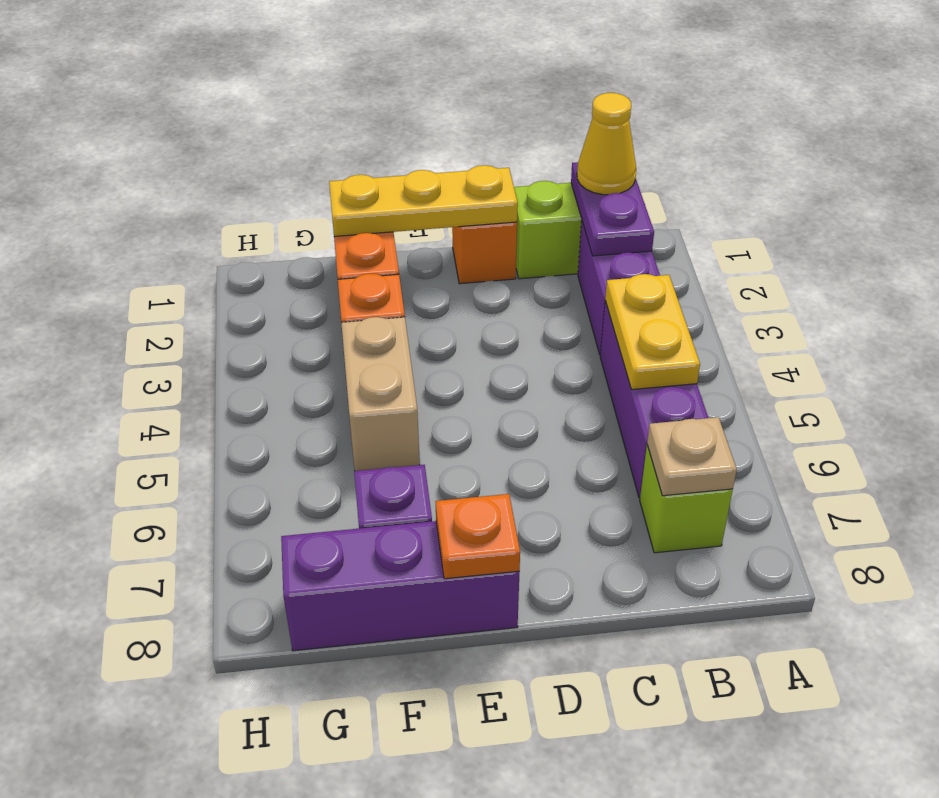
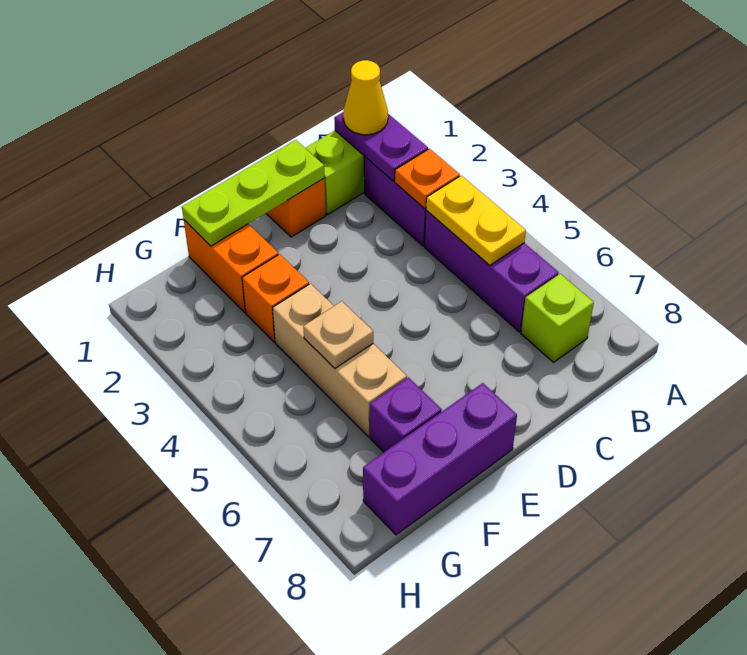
tan plate B7 level 2 -> tan plate F5 level 2
yellow plate D1:F1 level 2 -> lime plate D1:F1 level 2
orange plate E8 level 2 -> orange plate B3 level 2
tan brick F4:F5 level 1 -> tan brick F4:F6 level 1

